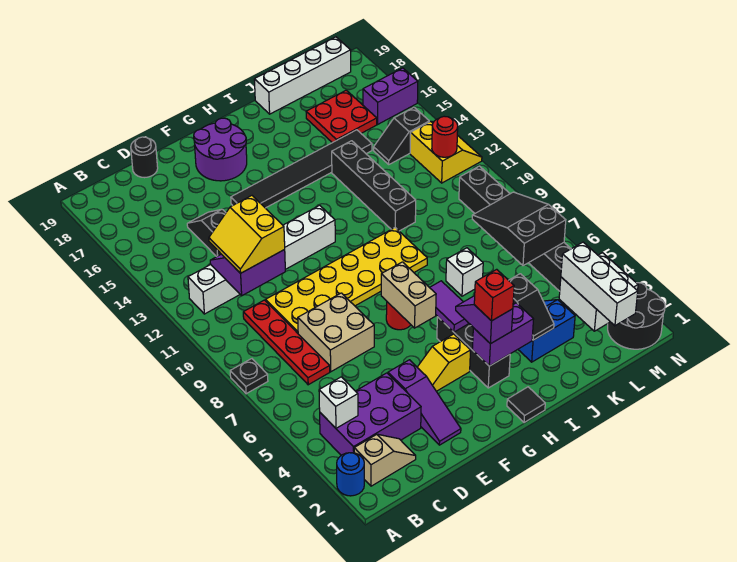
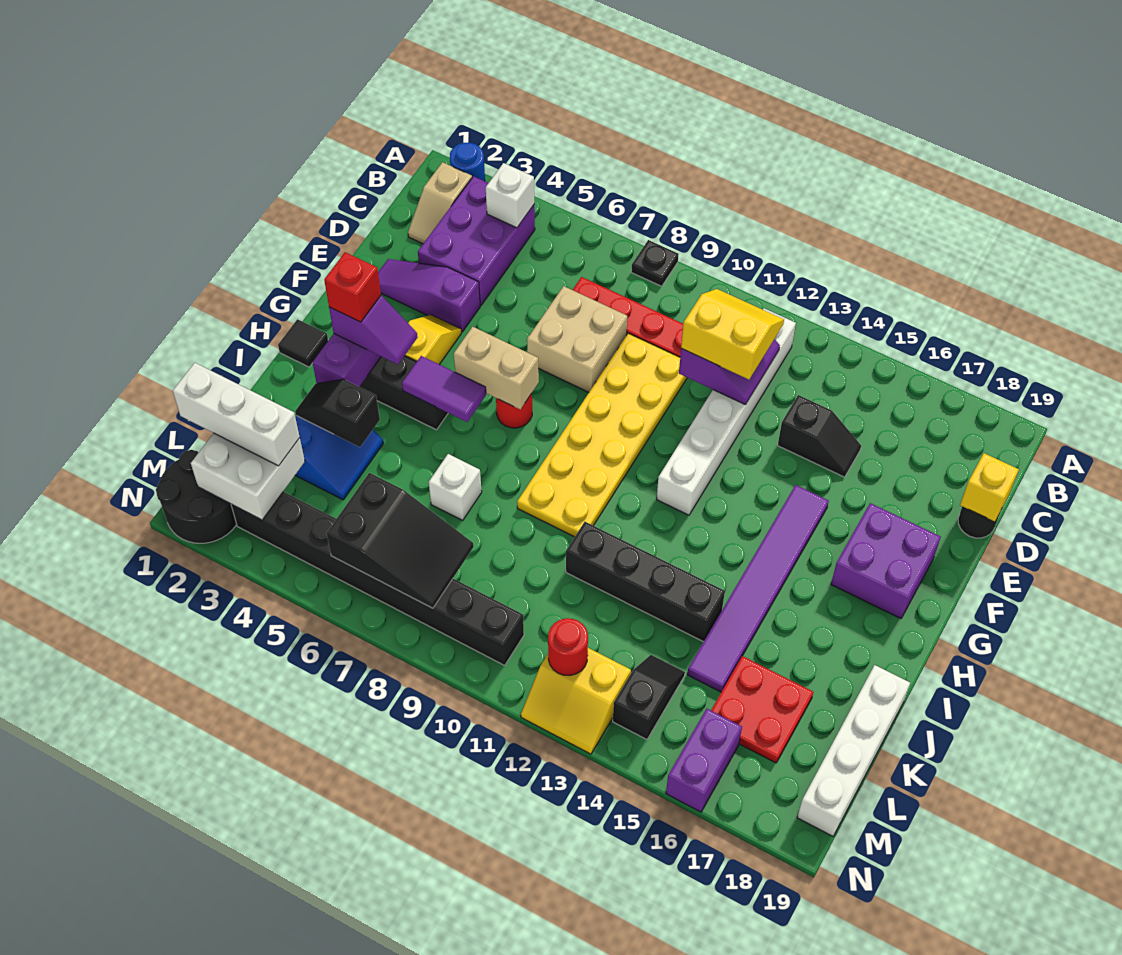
none -> yellow brick D19 level 2
black tile F15:K15 level 1 -> purple tile F15:K15 level 1
purple round brick F17:G18 level 1 -> purple brick F17:G18 level 1

